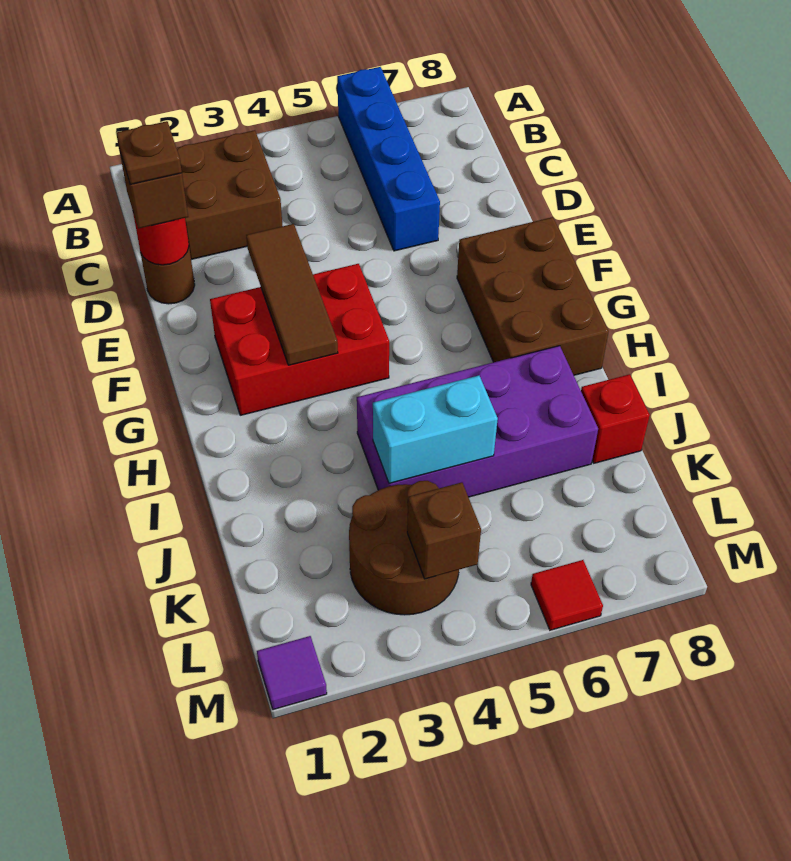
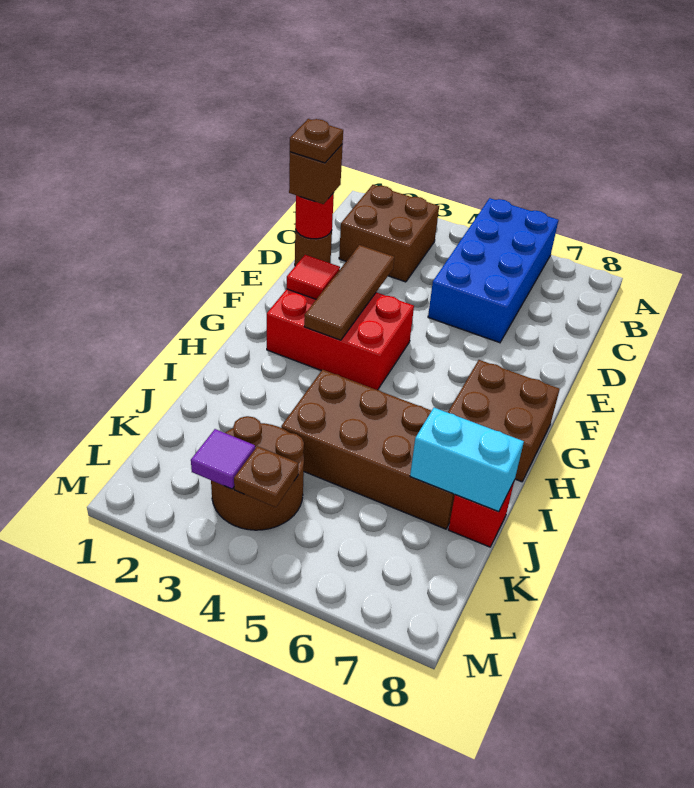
blue brick A6:D6 level 1 -> blue brick A5:D6 level 1
brown brick F7:H8 level 1 -> brown brick G7:H8 level 1
purple brick I4:J7 level 1 -> brown brick I4:J7 level 1
cyan brick J4:J5 level 2 -> cyan brick J7:J8 level 2
brown brick L4 level 2 -> brown plate L4 level 2
purple tile M1 level 1 -> purple tile L3 level 2
red tile M6 level 1 -> red tile F2 level 2

